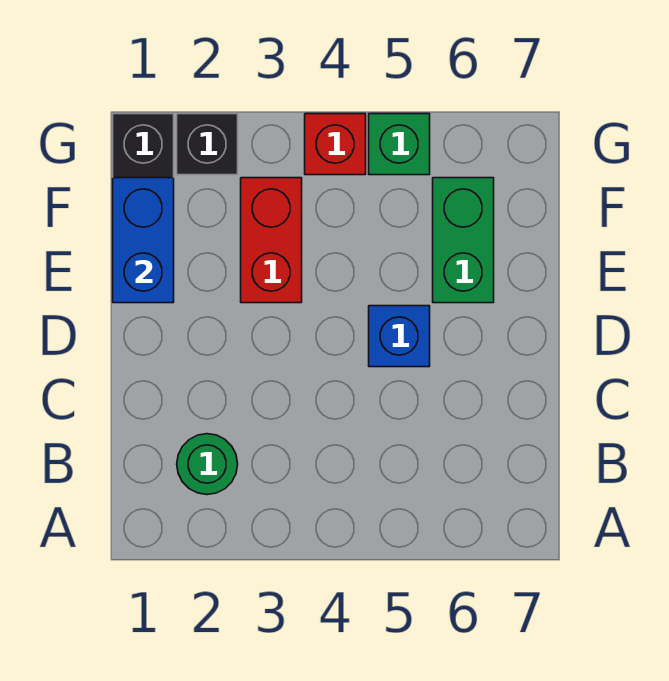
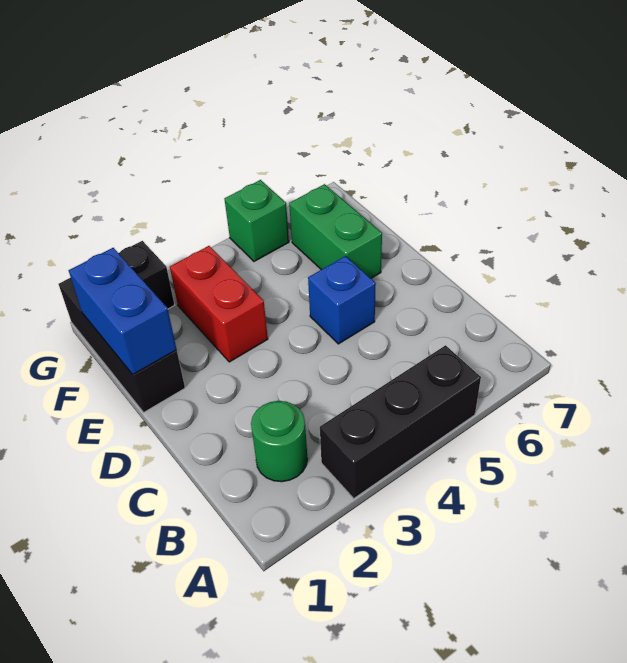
none -> black brick A3:A5 level 1
red brick G4 level 1 -> none

